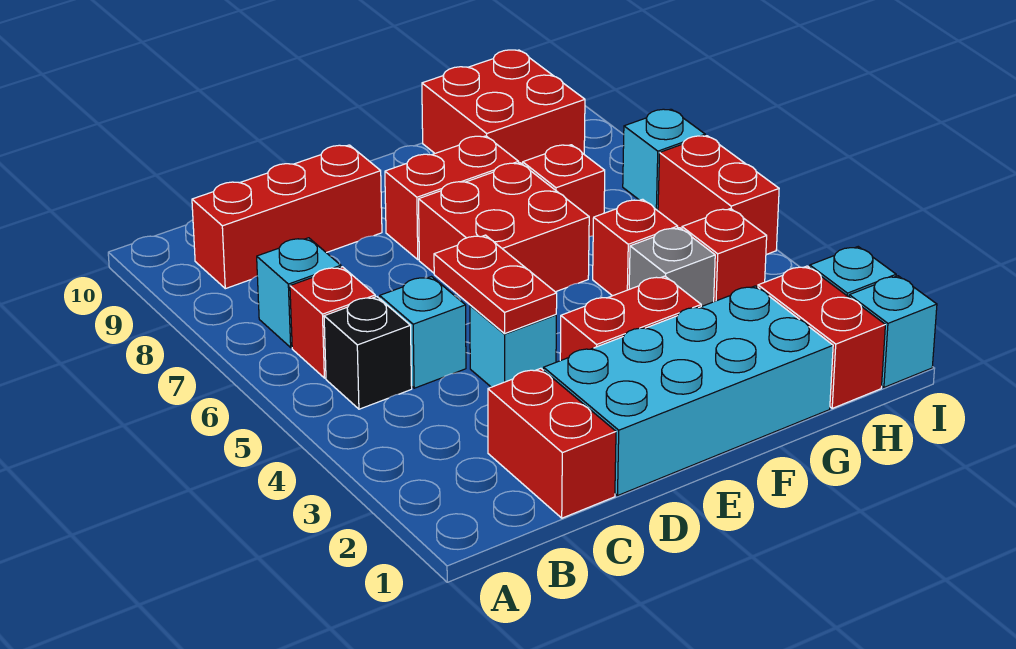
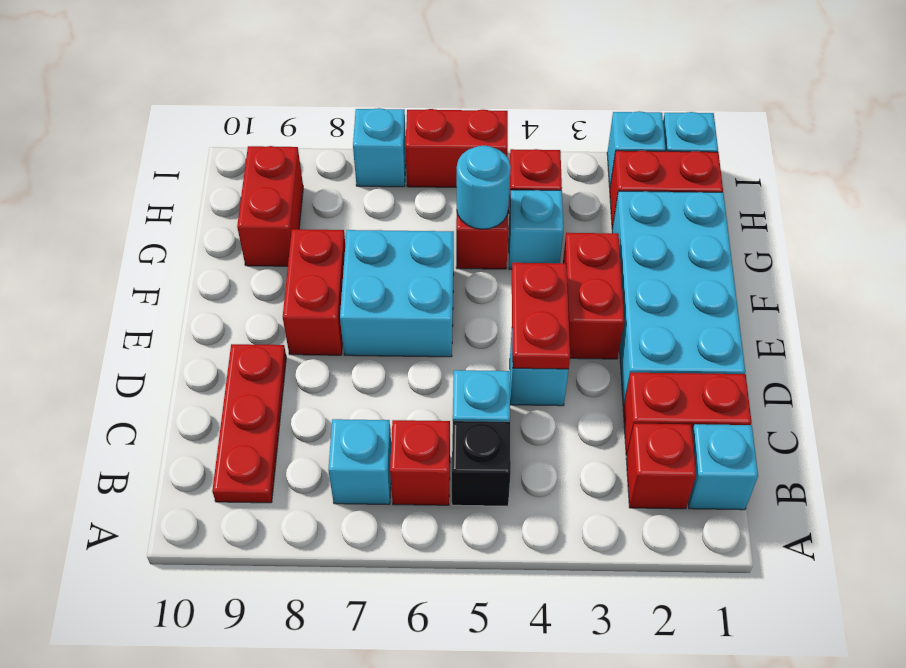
none -> cyan brick B1 level 1
red brick B9:D9 level 1 -> red plate B9:D9 level 1
red plate D4:D5 level 2 -> red plate D4:E4 level 2
red brick E6:F7 level 1 -> cyan brick E6:F7 level 1
grey brick G4 level 1 -> cyan brick G4 level 1
none -> cyan round brick G5 level 2
red brick G7 level 1 -> red brick B2 level 1
red brick G9:H10 level 1 -> red brick G9:H9 level 1

